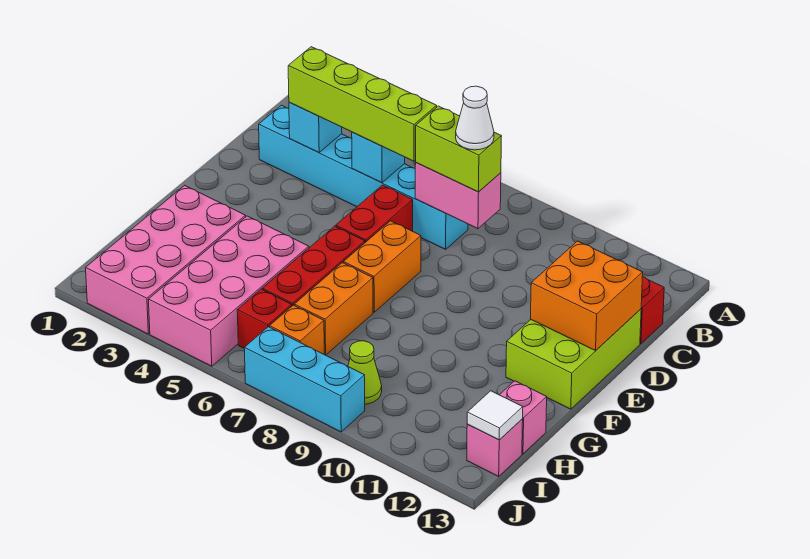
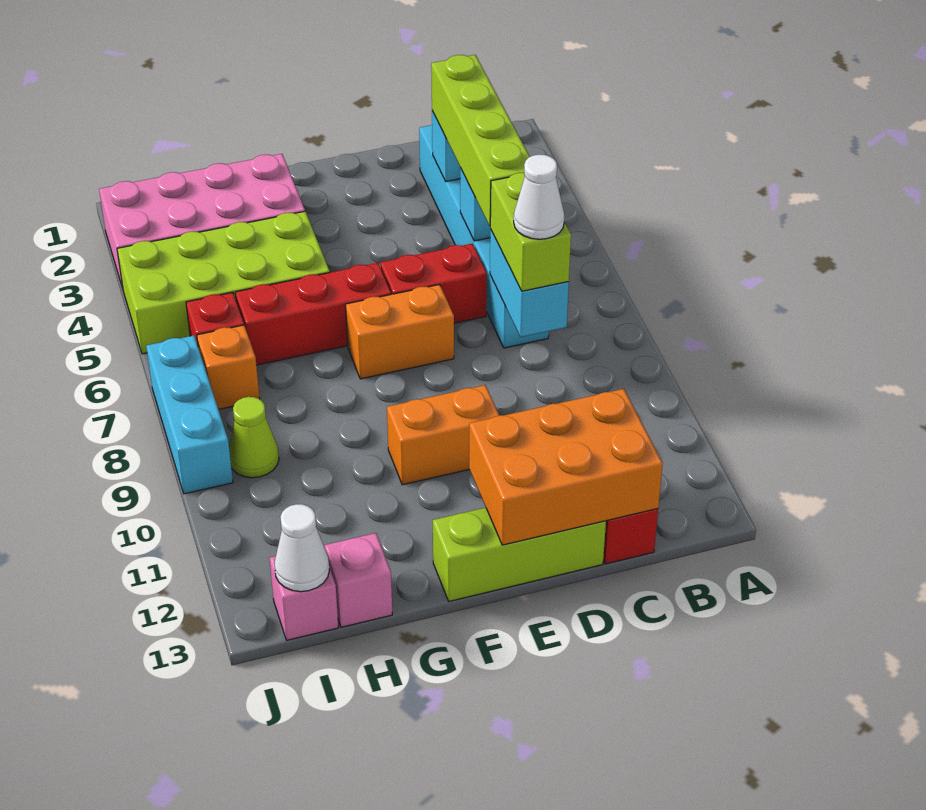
pink brick C7:C8 level 2 -> cyan brick C7:C8 level 2
lime brick D12:F13 level 1 -> lime brick D13:F13 level 1
orange brick D12:E13 level 2 -> orange brick C12:E13 level 2
pink brick G4:J5 level 1 -> lime brick G4:J5 level 1
orange brick G7:H7 level 1 -> orange brick E10:F10 level 1
white tile I13 level 2 -> white cone I13 level 2

